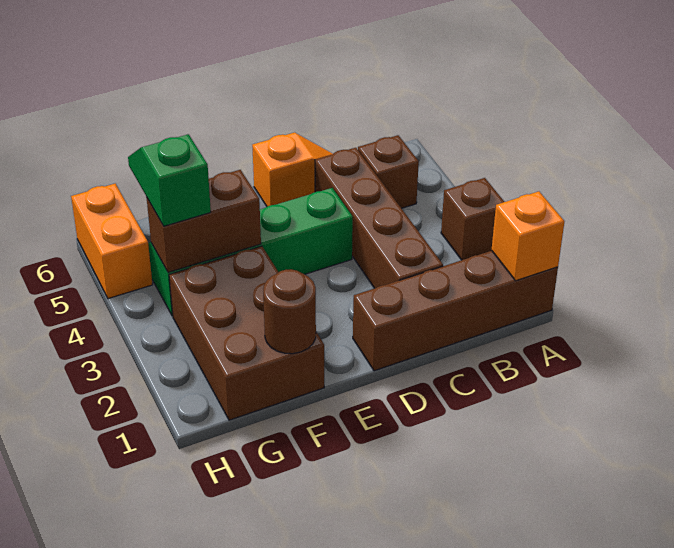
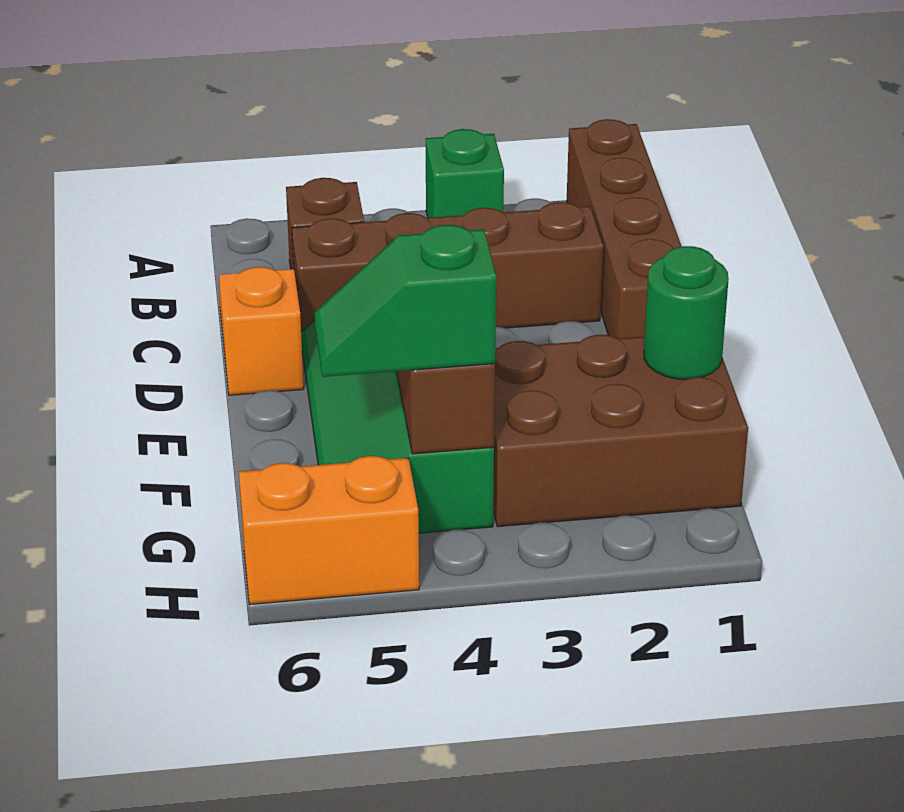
orange brick A1 level 2 -> none
brown brick A3 level 1 -> green brick A3 level 1
brown round brick F1 level 2 -> green round brick F1 level 2

